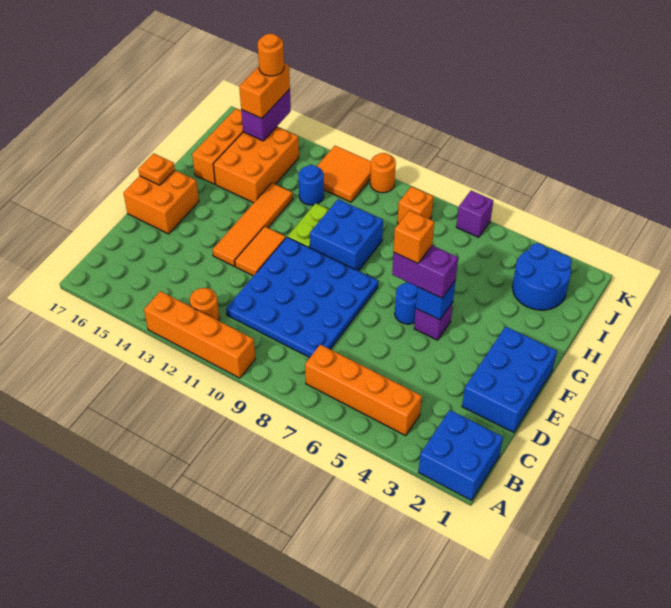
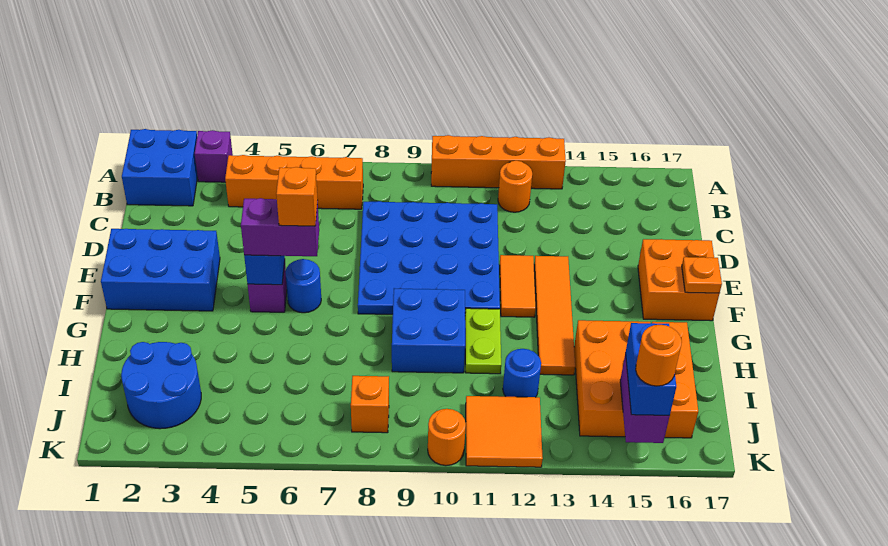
blue brick D1:F2 level 1 -> blue brick E1:F3 level 1
orange brick J15:K15 level 3 -> blue brick J15:K15 level 3
purple brick K6 level 1 -> purple brick A3 level 1

